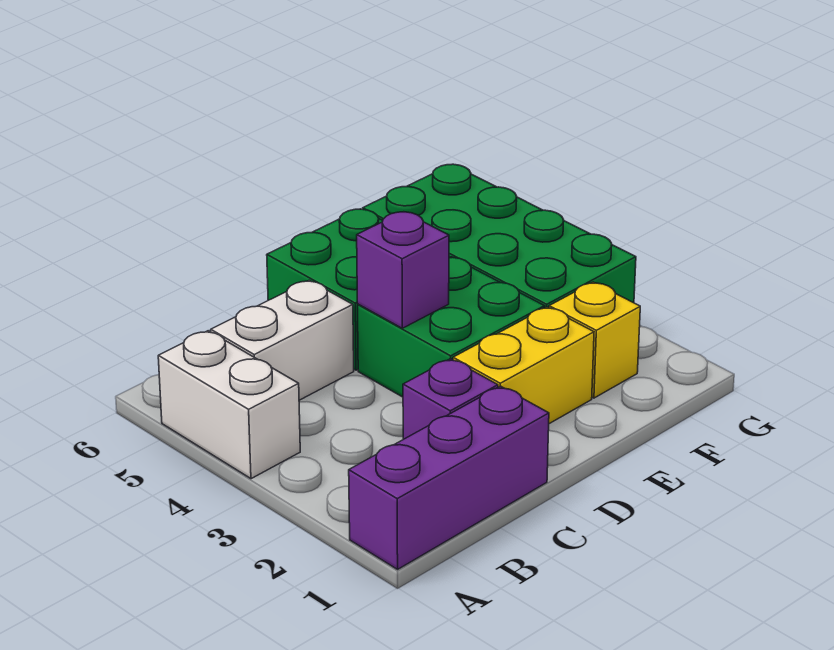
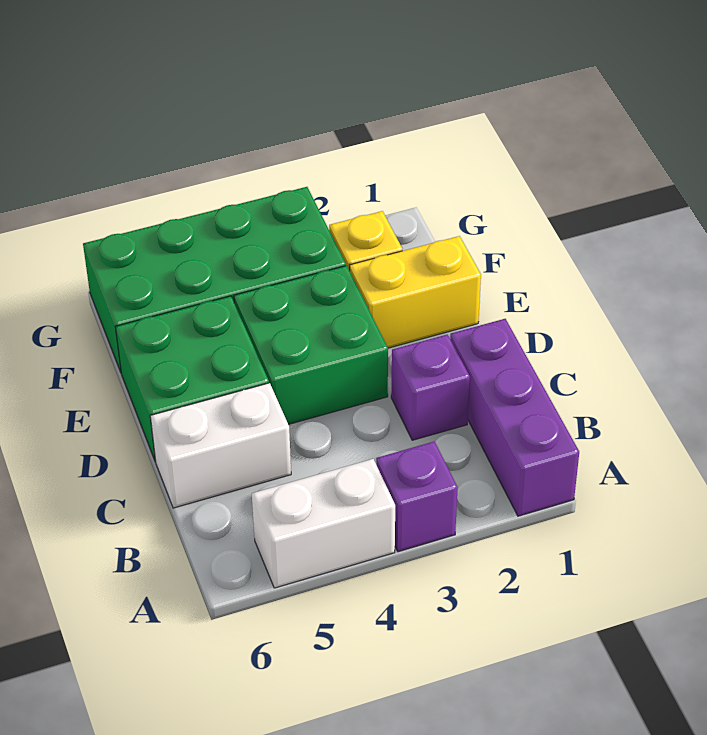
white brick B5:C5 level 1 -> white brick C5:C6 level 1
yellow brick D2:E2 level 1 -> yellow brick E1:E2 level 1
purple brick D4 level 2 -> purple brick A3 level 1

